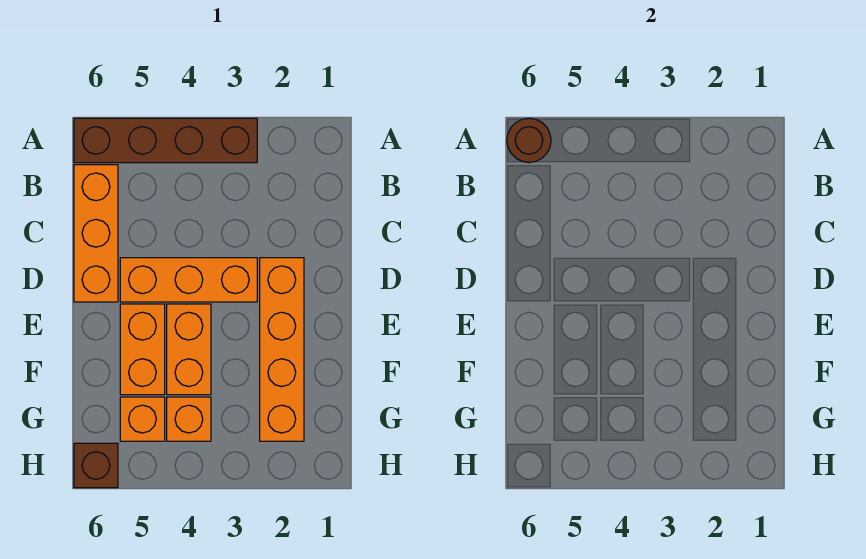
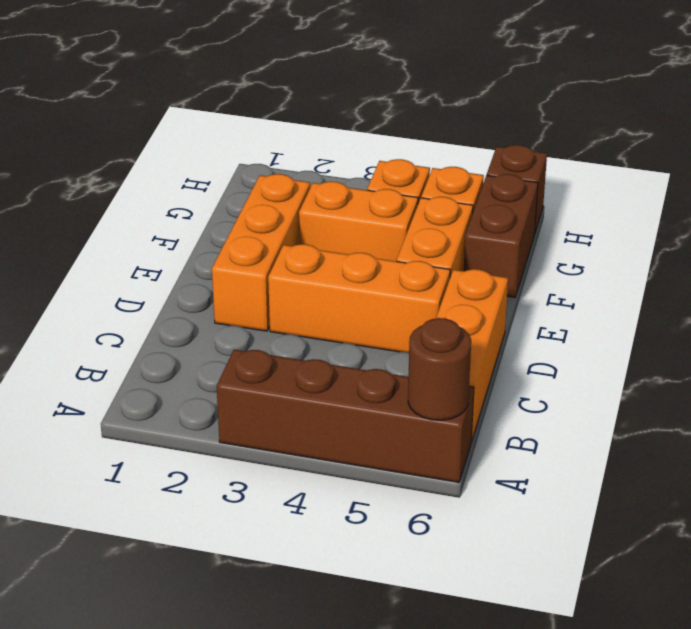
orange brick D2:G2 level 1 -> orange brick D2:F2 level 1
orange brick E4:F4 level 1 -> orange brick F3:F4 level 1
none -> brown brick F6:G6 level 1

